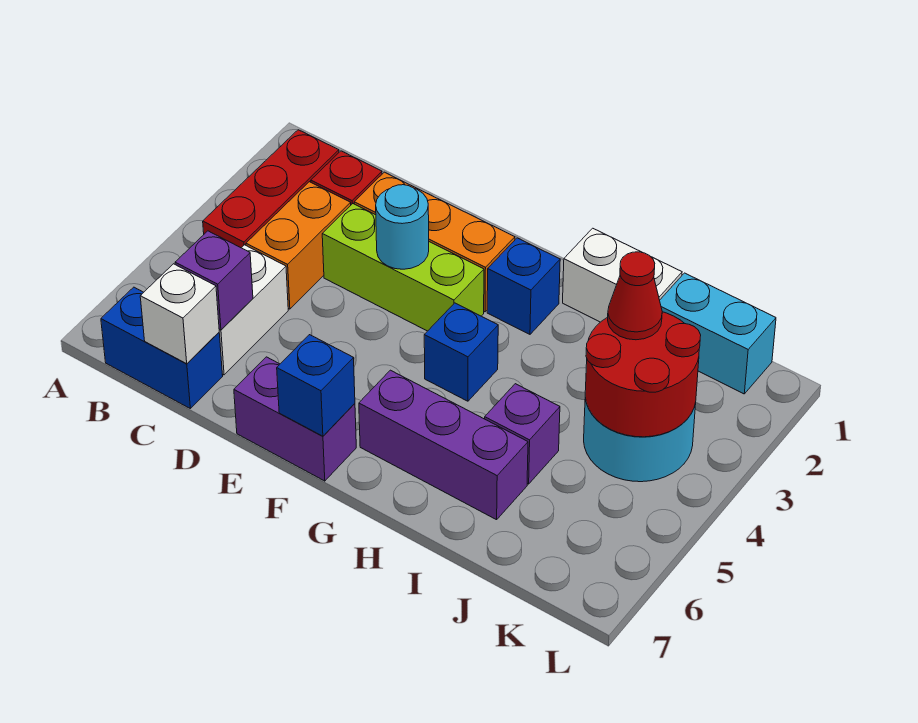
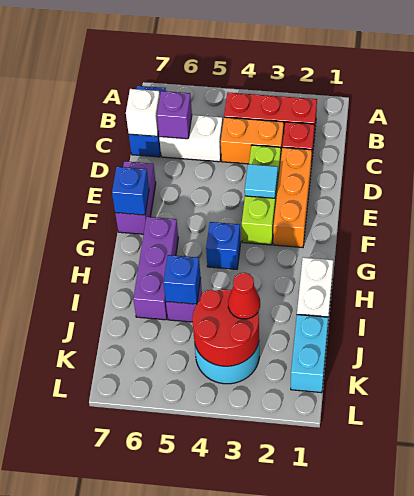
cyan round brick E3 level 2 -> cyan tile E3 level 2
blue brick G2 level 1 -> blue brick I5 level 2

